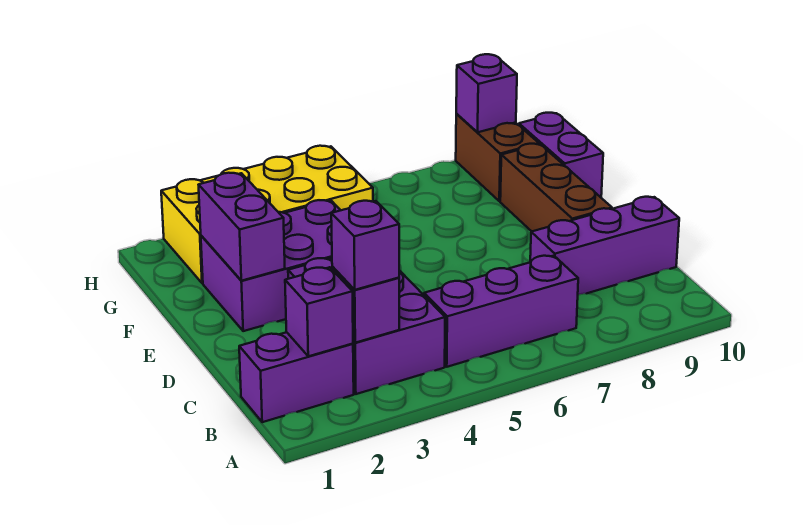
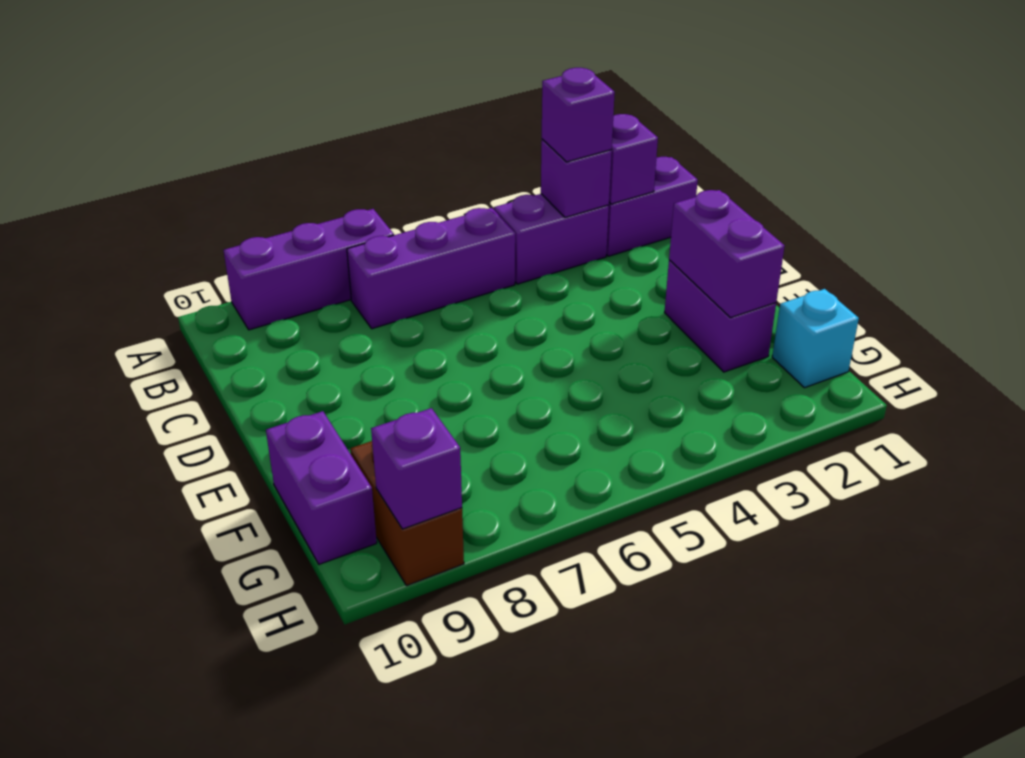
purple brick B3:D4 level 1 -> purple brick B3:B4 level 1
purple brick C8:C10 level 1 -> purple brick A7:A9 level 1
brown brick D9:F9 level 1 -> none
purple brick E2:F4 level 1 -> purple brick E2:F2 level 1
none -> cyan brick G1 level 1
yellow brick G2:H5 level 1 -> none

